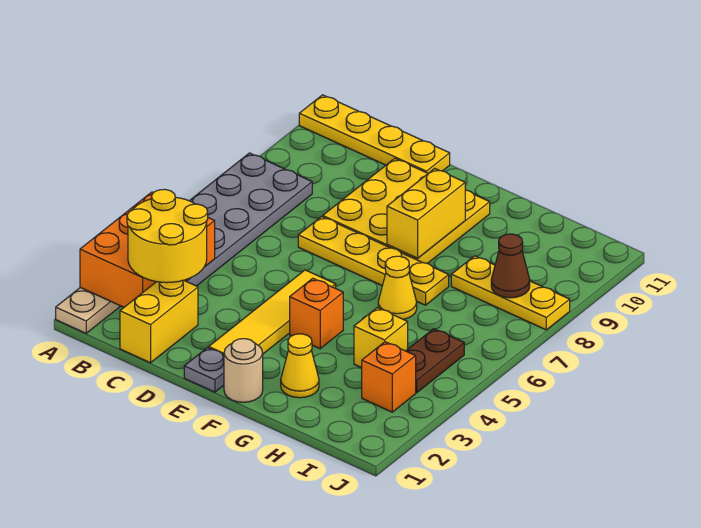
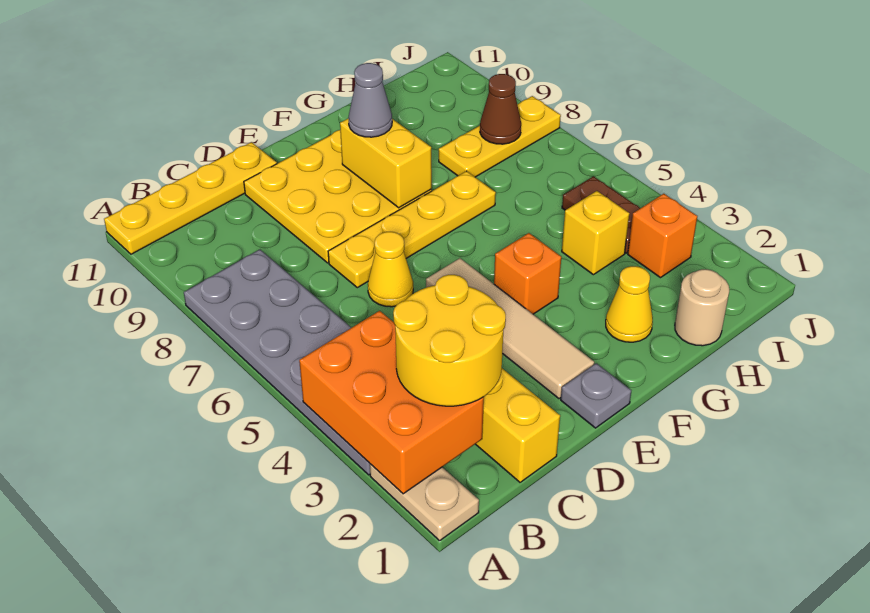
yellow tile E2:E5 level 1 -> tan tile E2:E5 level 1
tan round brick F1 level 1 -> tan round brick H1 level 1
none -> grey cone F9 level 3
yellow cone G6 level 1 -> yellow cone D6 level 1

